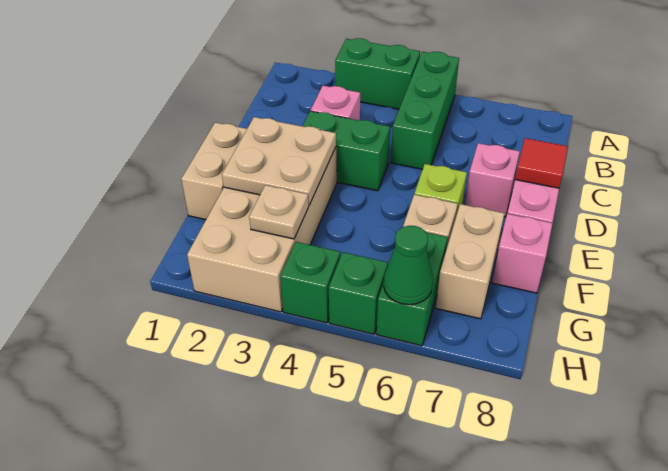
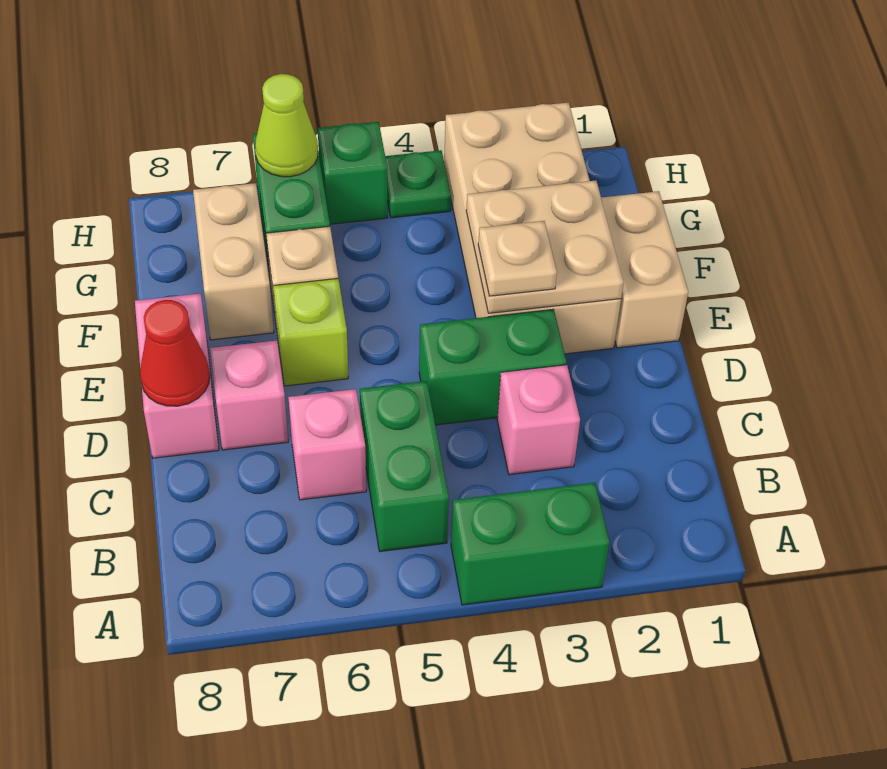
green brick A5:C5 level 1 -> green brick B5:C5 level 1
red tile D8 level 2 -> red cone D8 level 2
pink brick F8 level 1 -> pink brick C6 level 1
tan plate G3 level 2 -> tan plate E3 level 3
green brick H4 level 1 -> green plate H4 level 1
green cone H6 level 2 -> lime cone H6 level 2

